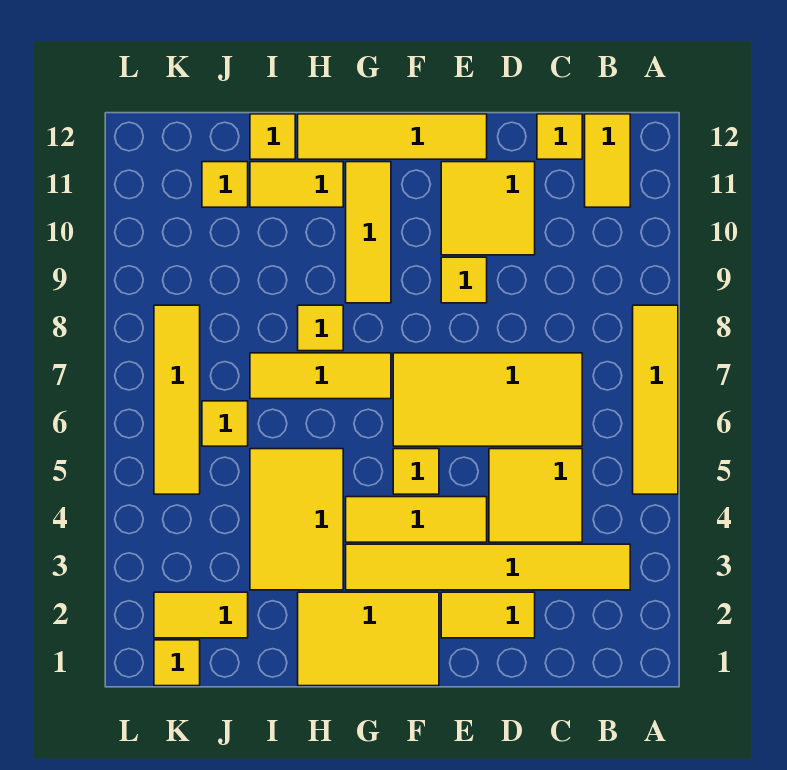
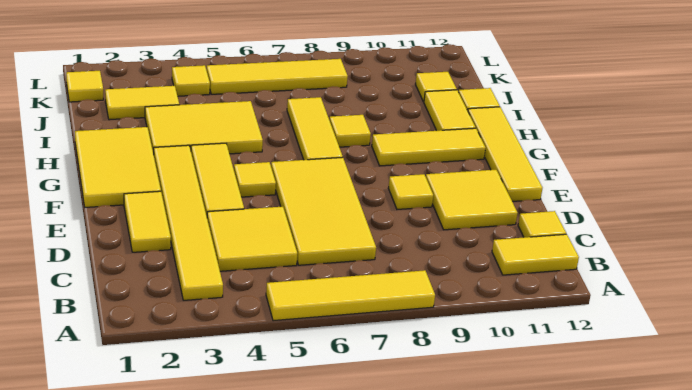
yellow tile J2:K2 level 1 -> yellow tile J2:J3 level 1
yellow tile J6 level 1 -> yellow tile K4 level 1

